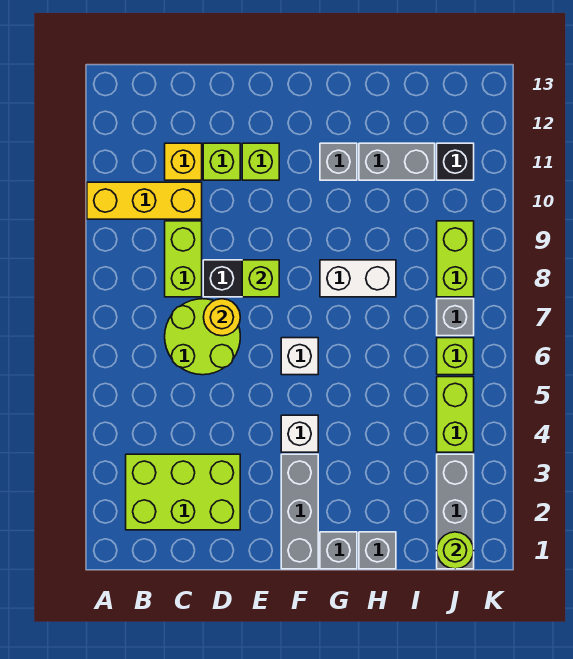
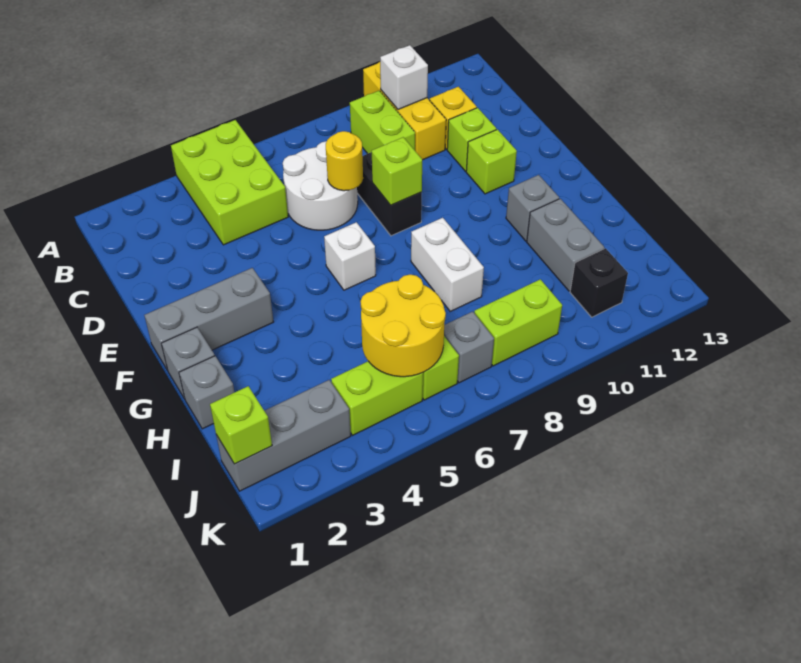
lime brick B2:D3 level 1 -> lime brick A4:C5 level 1
lime round brick C6:D7 level 1 -> white round brick C6:D7 level 1
lime brick C8:C9 level 1 -> lime brick B9:C9 level 1
white brick F4 level 1 -> white brick B10 level 2
none -> yellow round brick I5:J6 level 2
lime round brick J1 level 2 -> lime brick J1 level 2

